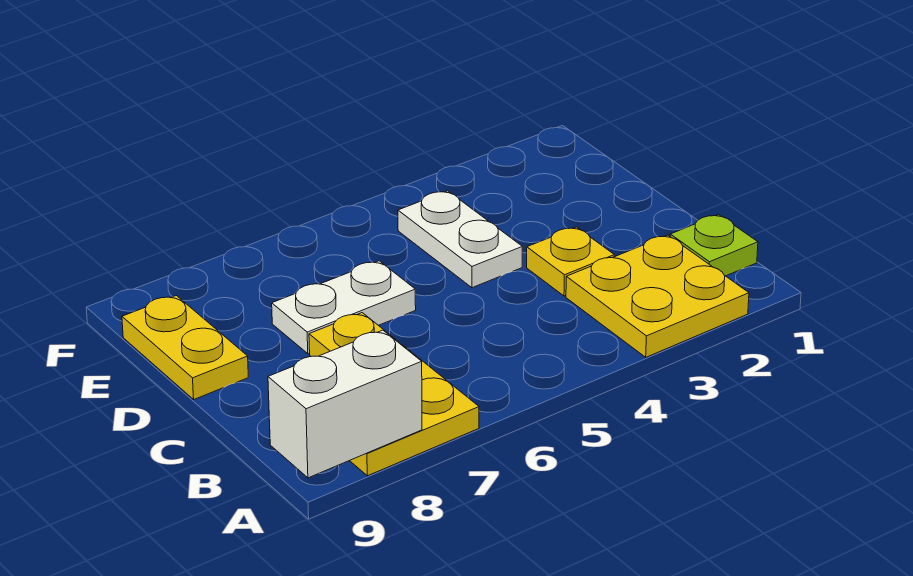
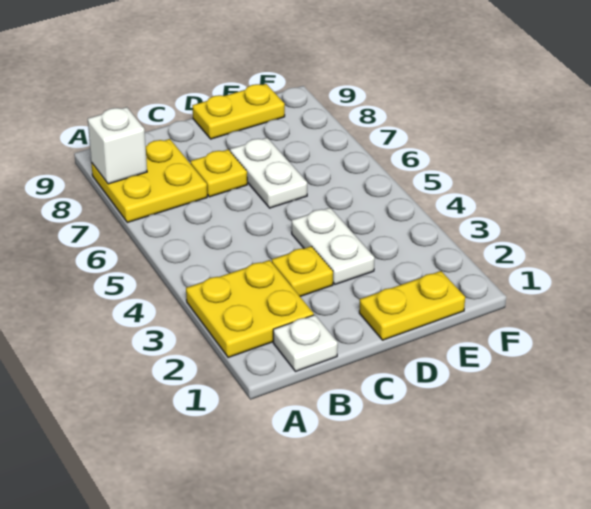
white brick A8:A9 level 2 -> white brick A8 level 2
lime plate B1 level 1 -> white plate B1 level 1
none -> yellow plate D1:E1 level 1
white plate D4:E4 level 1 -> white plate D3:D4 level 1

